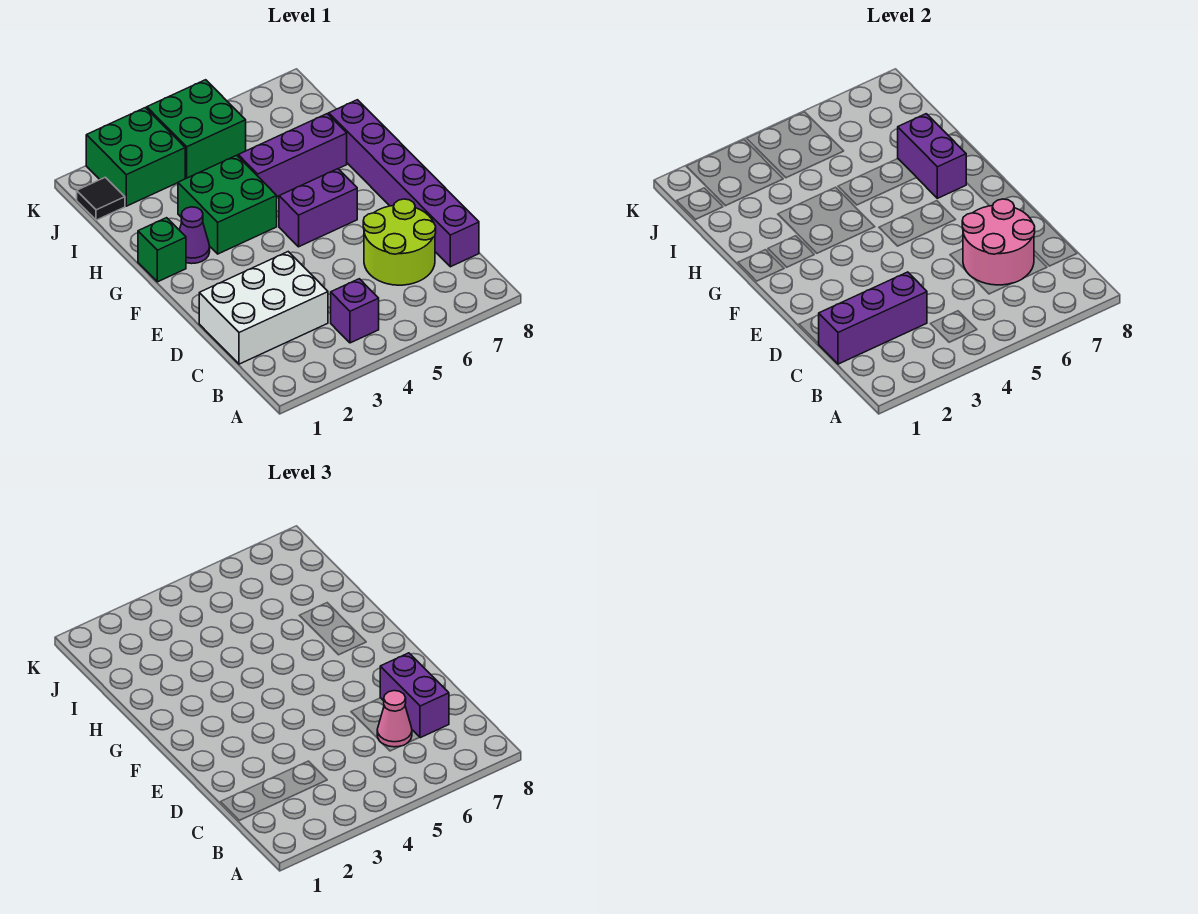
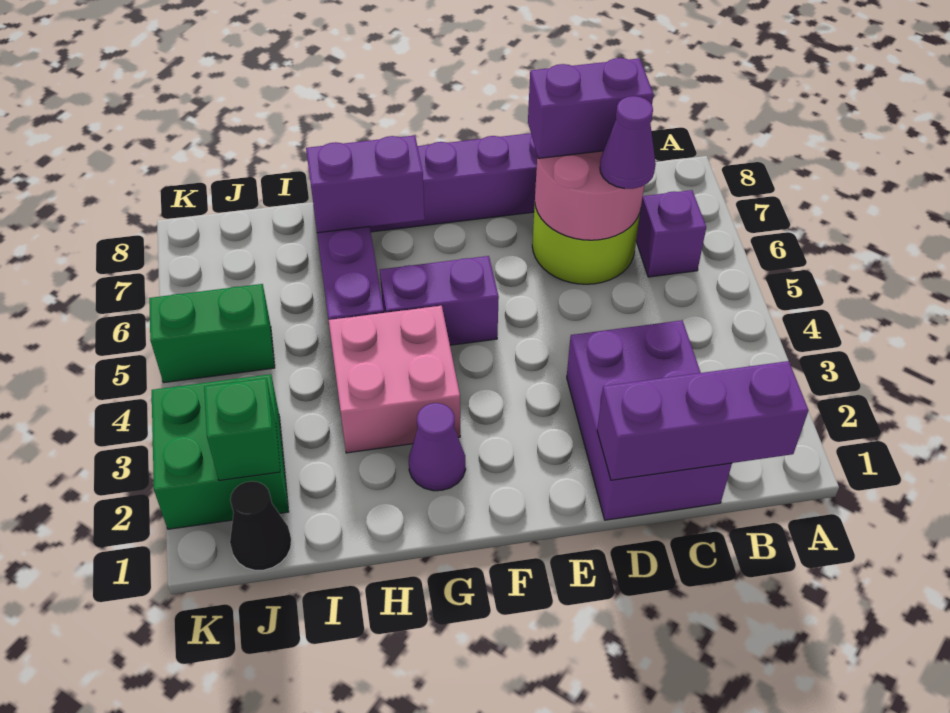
purple brick B4 level 1 -> purple brick B6 level 1
white brick C1:D3 level 1 -> purple brick C1:D3 level 1
purple brick C1:C3 level 2 -> purple brick B1:D1 level 2
pink cone C6 level 3 -> purple cone C6 level 3
purple brick F5:F6 level 1 -> purple brick F5:G5 level 1
green brick G1 level 1 -> green brick J2 level 2
green brick G3:H4 level 1 -> pink brick G3:H4 level 1
black tile J1 level 1 -> black cone J1 level 1
green brick J4:K5 level 1 -> green brick J5:K5 level 1

